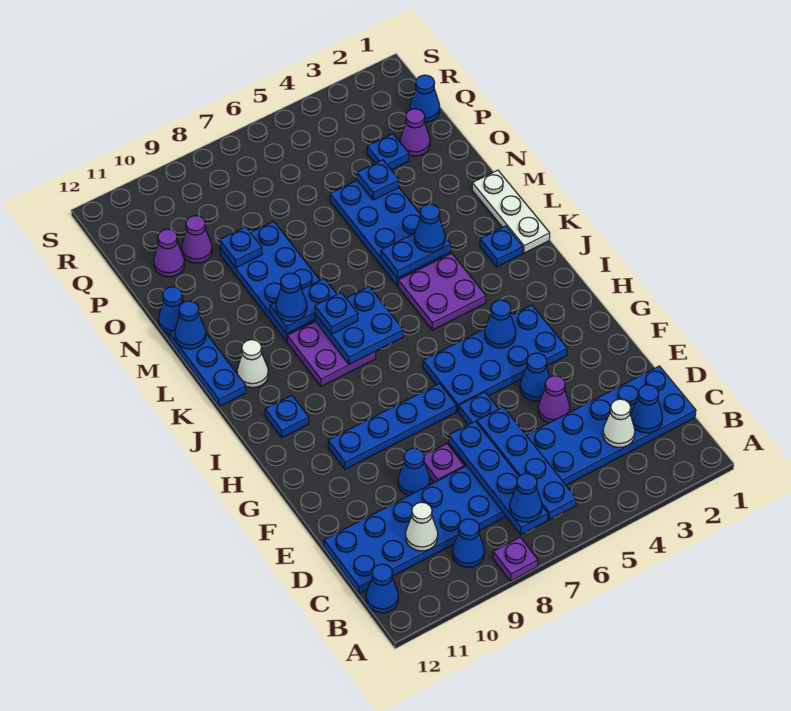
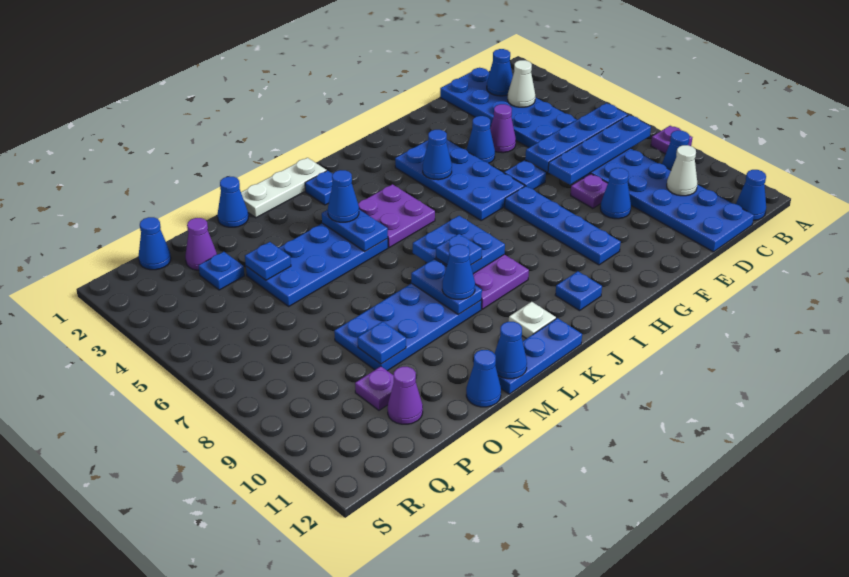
blue cone B7 level 3 -> blue cone N1 level 1
white cone K11 level 1 -> white plate K11 level 1
purple cone P10 level 1 -> purple plate P10 level 1

